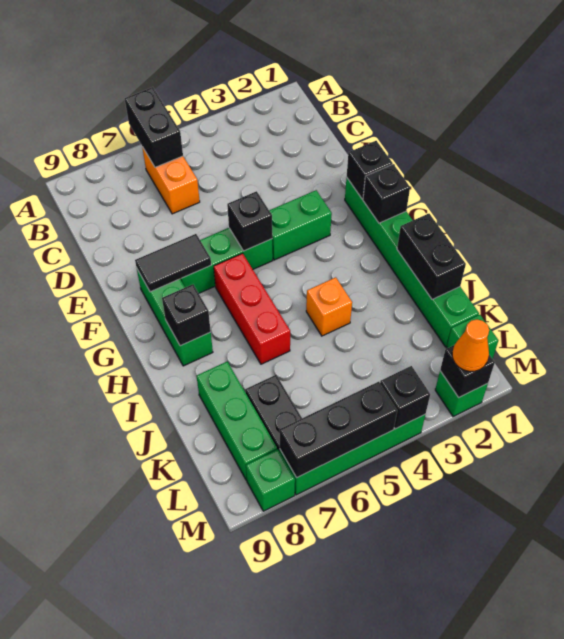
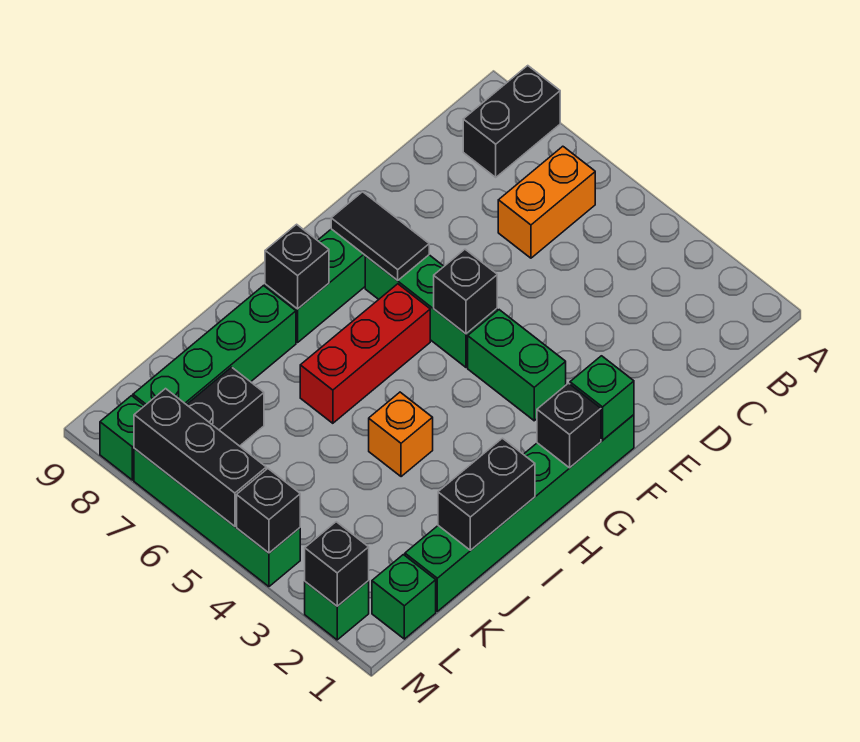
black brick A6:B6 level 2 -> black brick A8:B8 level 1
black brick F1 level 2 -> green brick F1 level 2
green brick J8:L8 level 1 -> green brick I8:L8 level 1
orange cone M2 level 3 -> none

